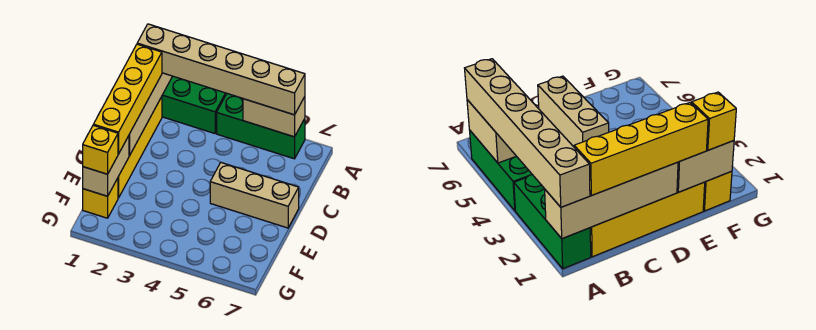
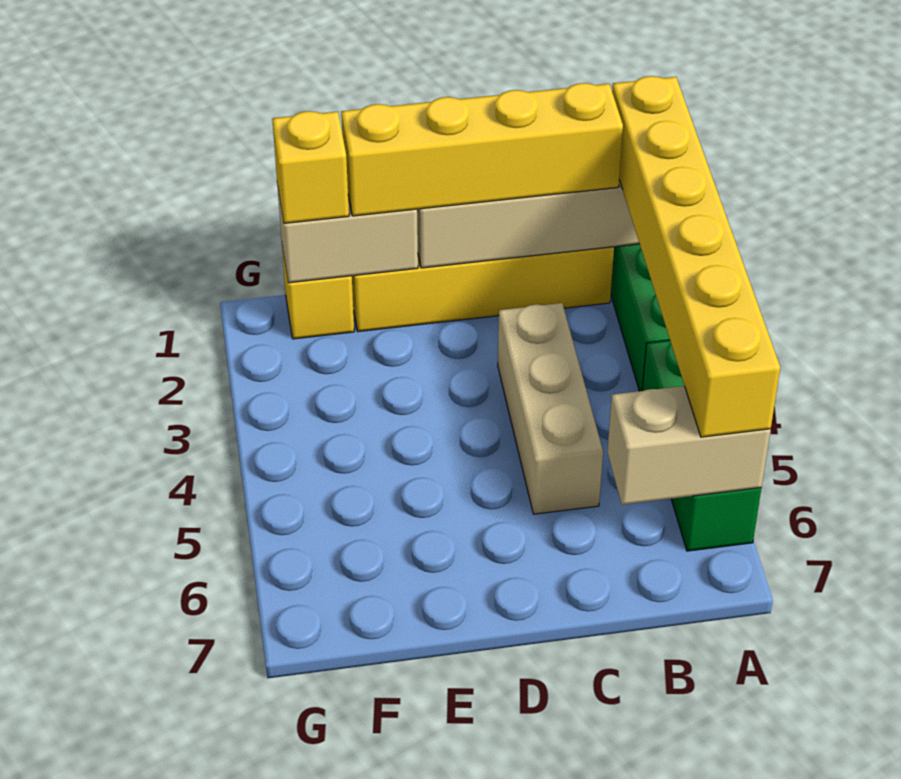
tan brick A1:A6 level 3 -> yellow brick A1:A6 level 3
tan brick A5:A6 level 2 -> tan brick A6:B6 level 2
tan brick D5:D7 level 1 -> tan brick C3:C5 level 1

